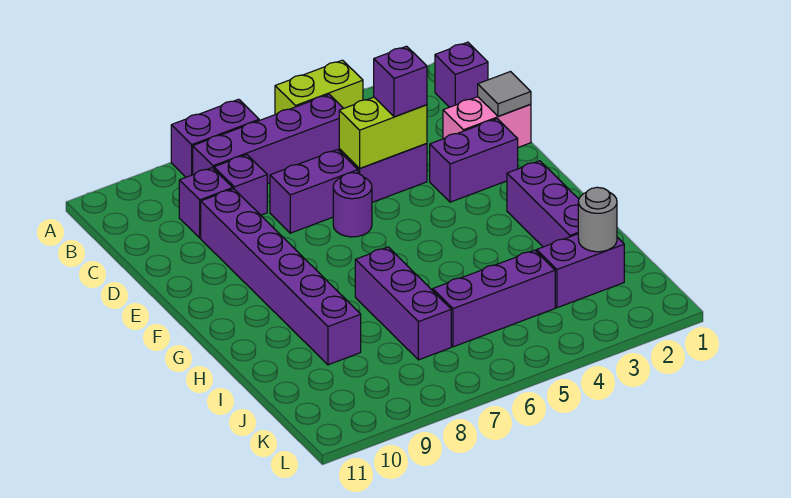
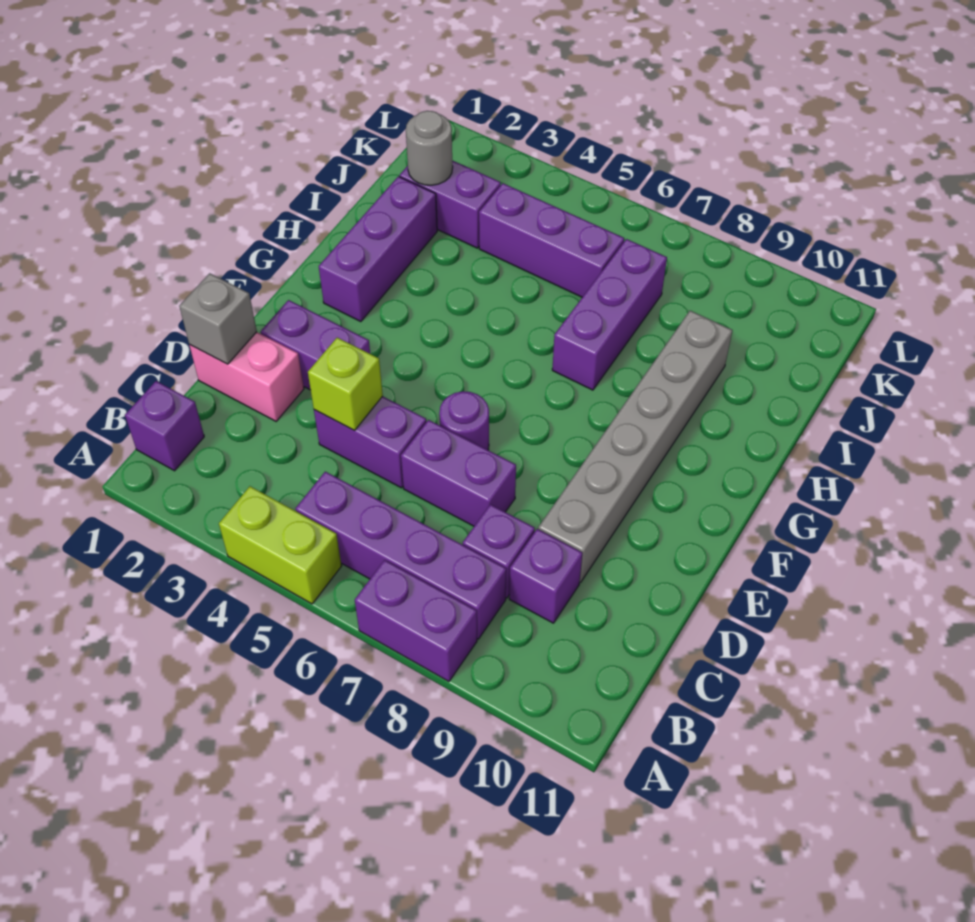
grey tile D1 level 2 -> grey brick D1 level 2
lime brick D4:D5 level 2 -> lime brick D4 level 2
purple brick D4 level 3 -> none
purple brick D9:I9 level 1 -> grey brick D9:I9 level 1

